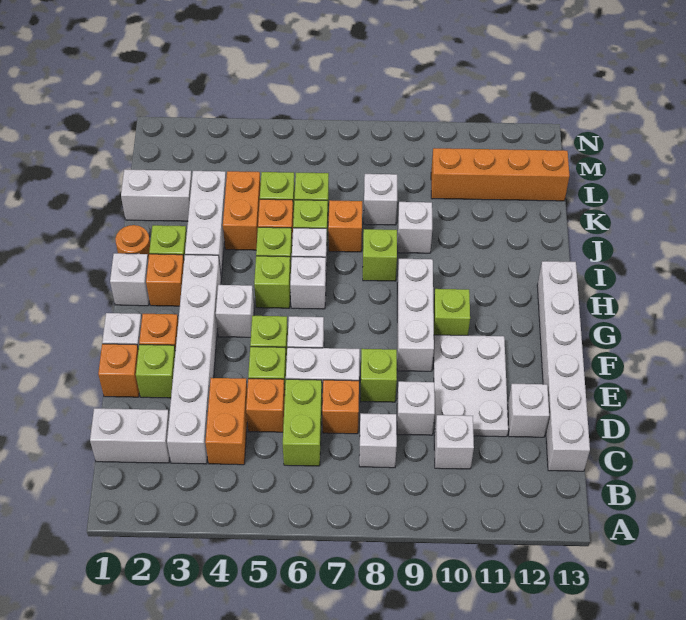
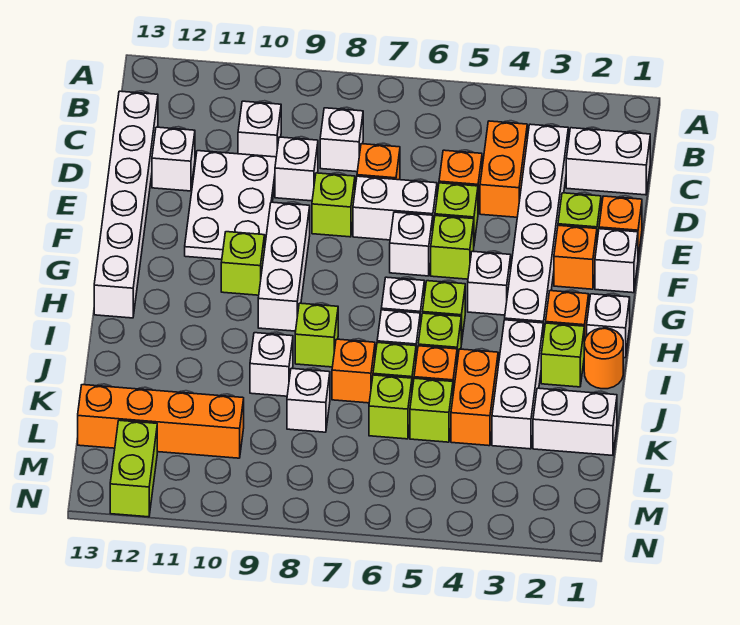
lime brick C6:D6 level 1 -> lime brick M12:N12 level 1

